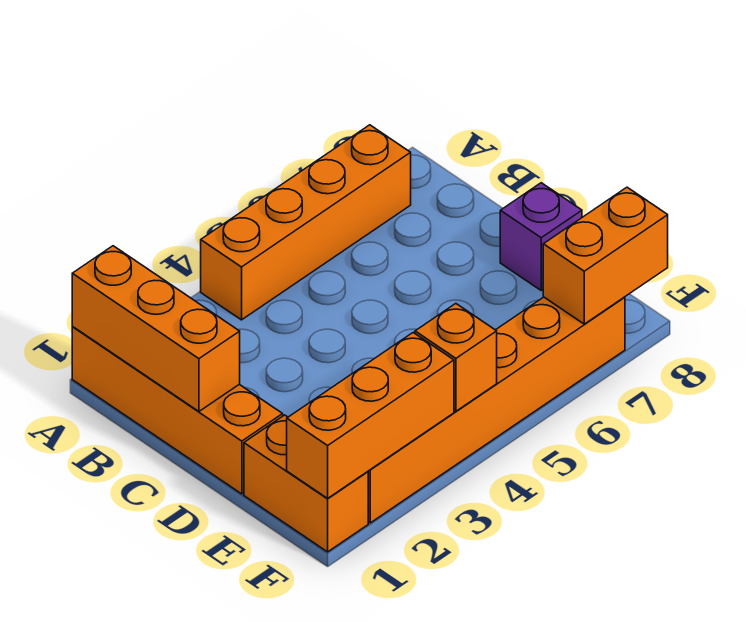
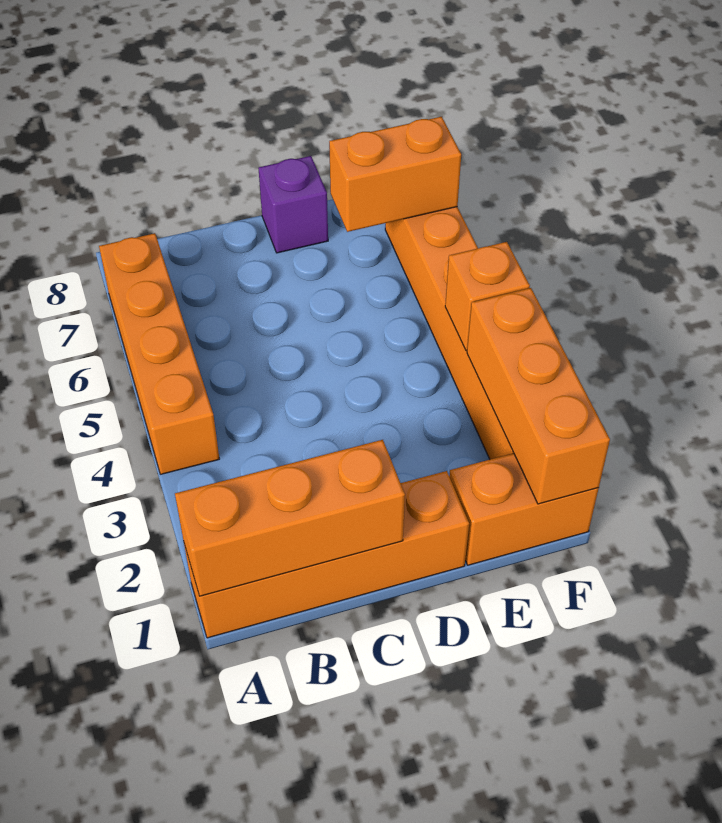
orange brick F7:F8 level 2 -> orange brick E7:F7 level 2

